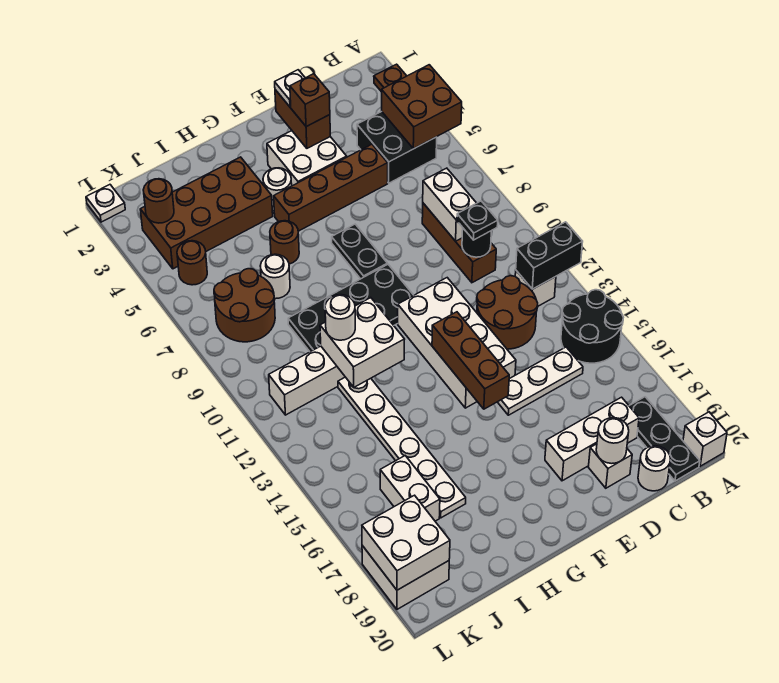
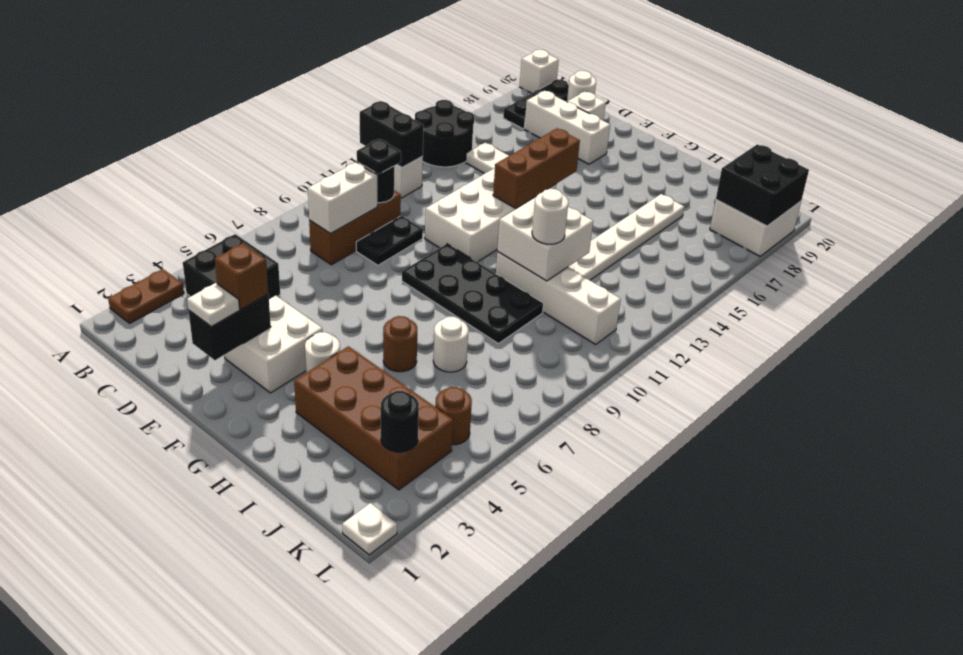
brown brick A4:B5 level 2 -> none
brown round brick C12:D13 level 1 -> none
brown brick D5:G5 level 1 -> none
white round brick D19 level 2 -> none
brown brick E2:E3 level 2 -> black brick E2:E3 level 2
black plate F7:F8 level 1 -> black plate D9:D10 level 1
brown round brick J7:K8 level 1 -> none
white brick J16:J17 level 1 -> none
brown round brick K3 level 2 -> black round brick K3 level 2
white brick K18:L19 level 2 -> black brick K18:L19 level 2

